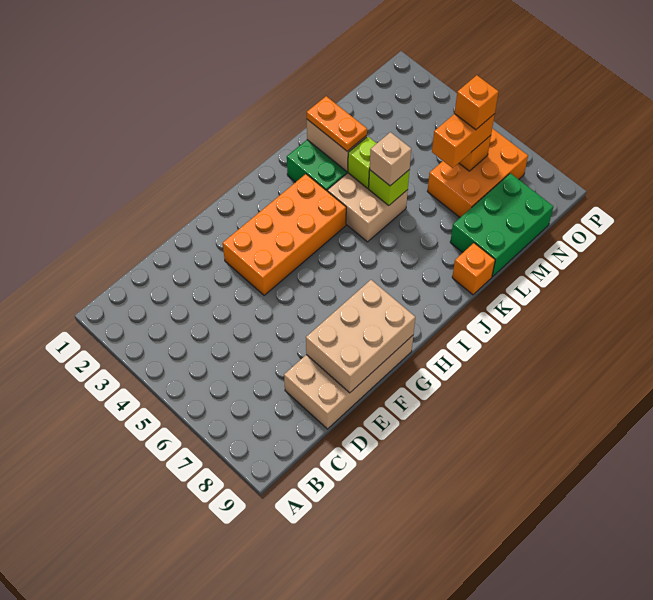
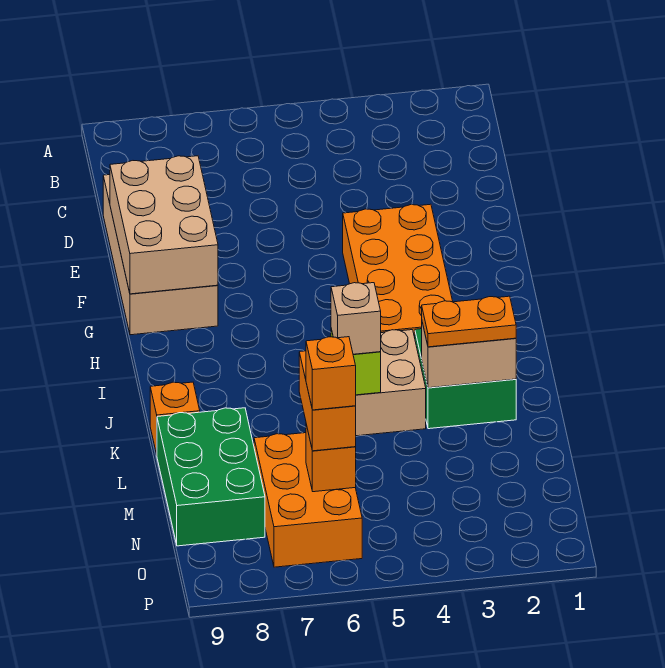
lime brick K4 level 2 -> none

